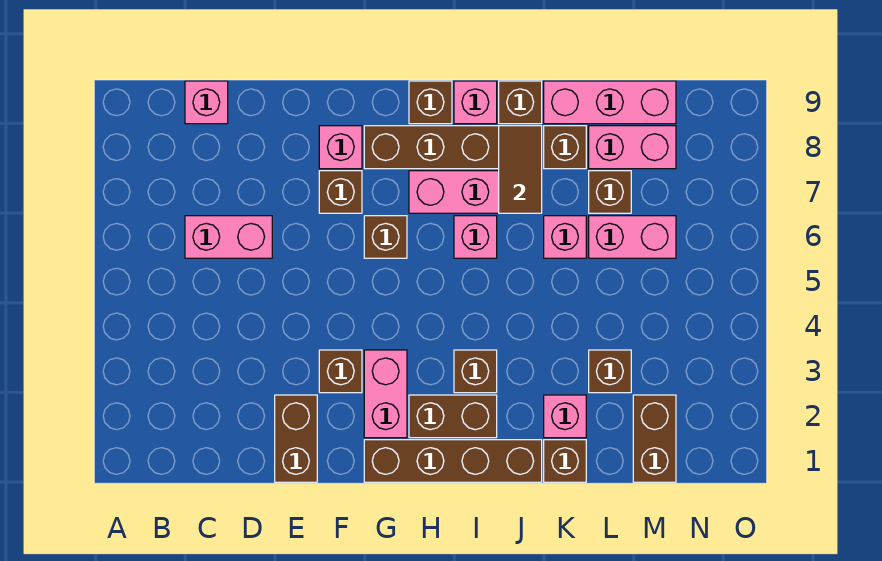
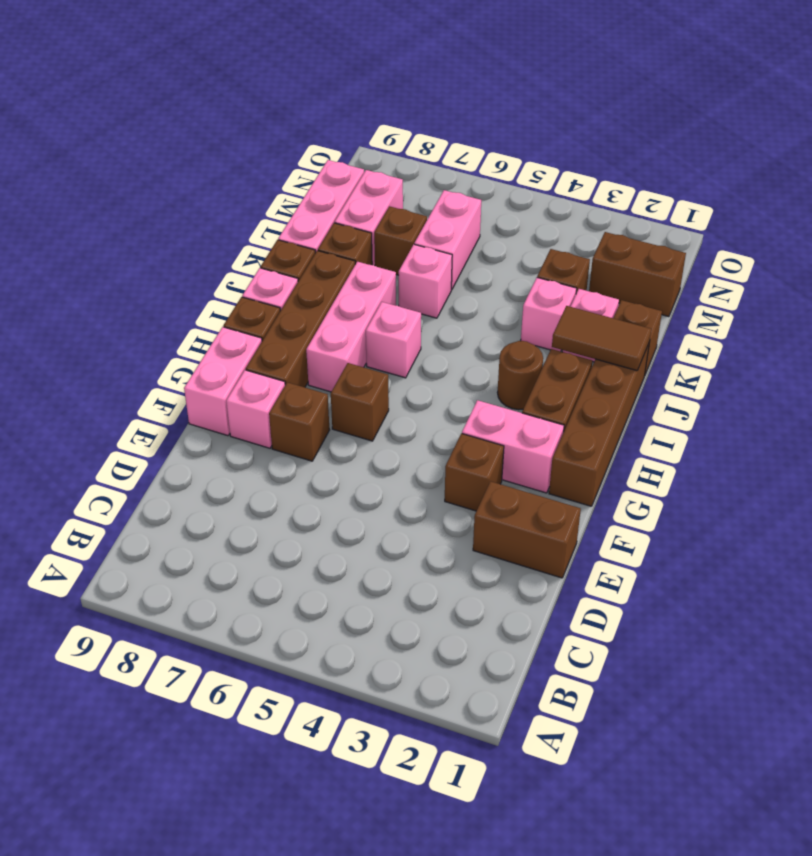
pink brick C6:D6 level 1 -> pink brick F9:G9 level 1
pink brick C9 level 1 -> pink brick K3 level 1
brown brick I3 level 1 -> brown round brick I3 level 1
brown tile J7:J8 level 2 -> brown tile J1:J2 level 2

